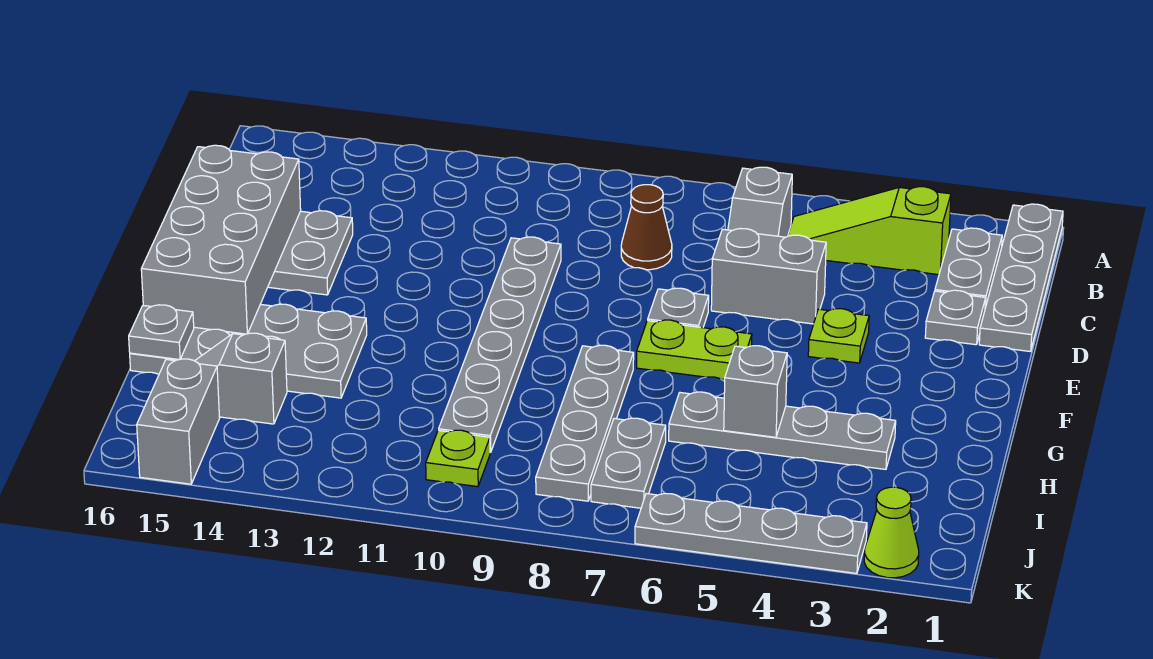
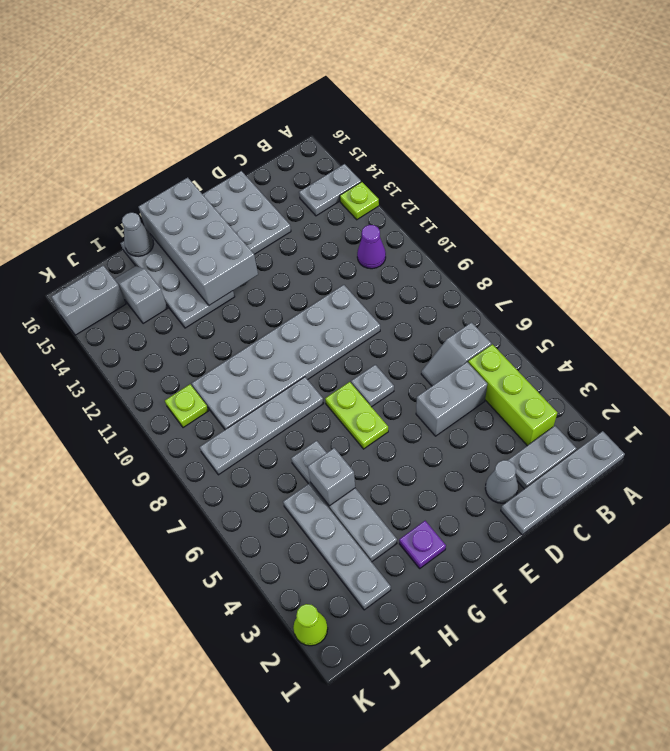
lime slope B3:B5 level 1 top 3 -> lime brick B3:B5 level 1
none -> purple cone B11 level 1
brown cone C8 level 1 -> none
grey plate D2 level 1 -> grey cone D2 level 1
grey brick D5:D6 level 1 -> grey brick C5:D5 level 1
grey plate D10:I10 level 1 -> grey plate D9:I10 level 1
grey brick D15:G16 level 2 -> grey brick F13:G16 level 2
lime plate E4 level 1 -> lime plate A13 level 1
none -> purple plate G2 level 1
grey plate H16 level 2 -> grey cone H16 level 2
grey plate I7:J7 level 1 -> grey plate A14:B14 level 1
grey plate K3:K6 level 1 -> grey plate I2:I5 level 1

